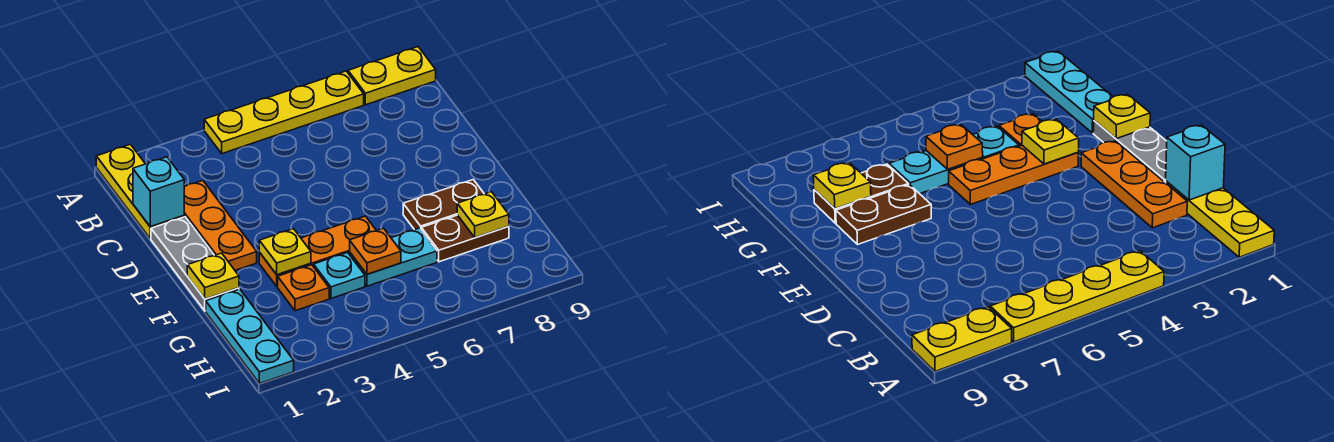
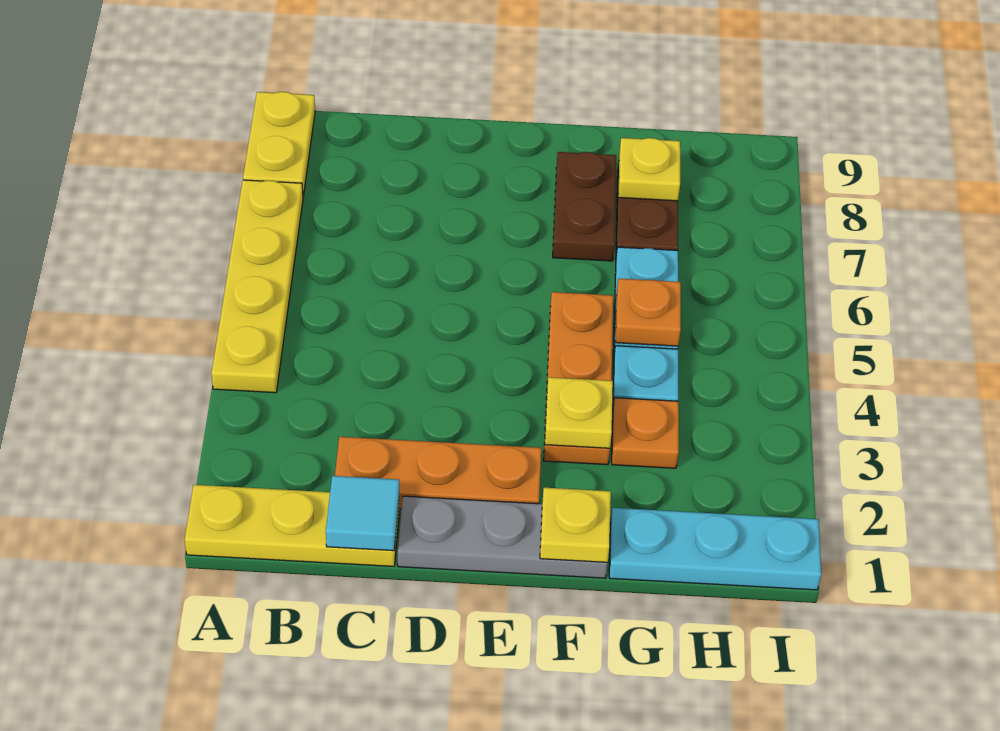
cyan brick C1 level 2 -> cyan tile C1 level 2

